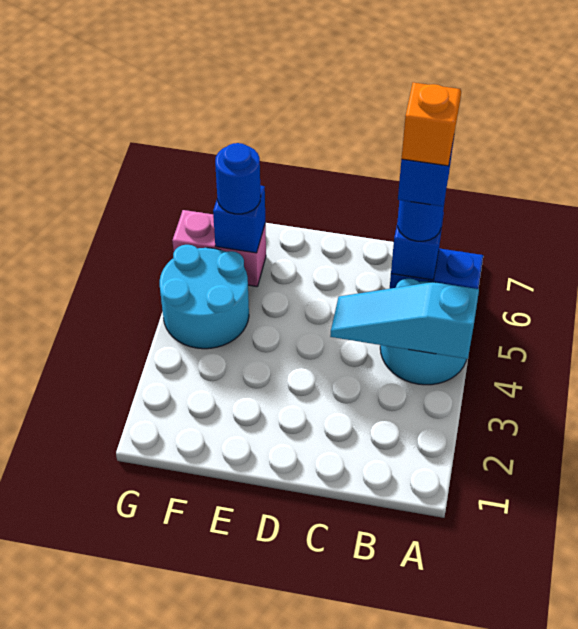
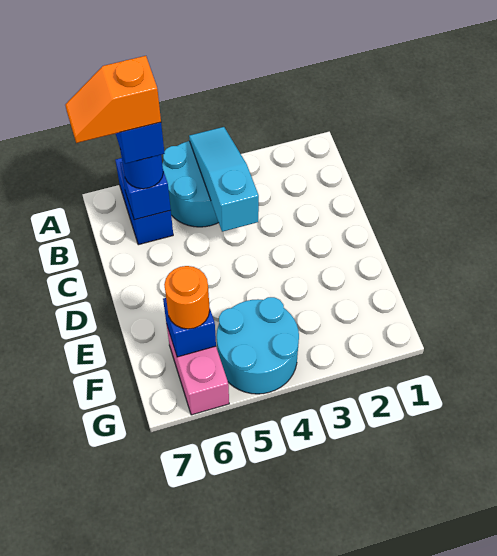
cyan slope A4:C4 level 2 top A -> cyan slope A4:C4 level 2 top C
blue round brick F6 level 3 -> orange round brick F6 level 3

